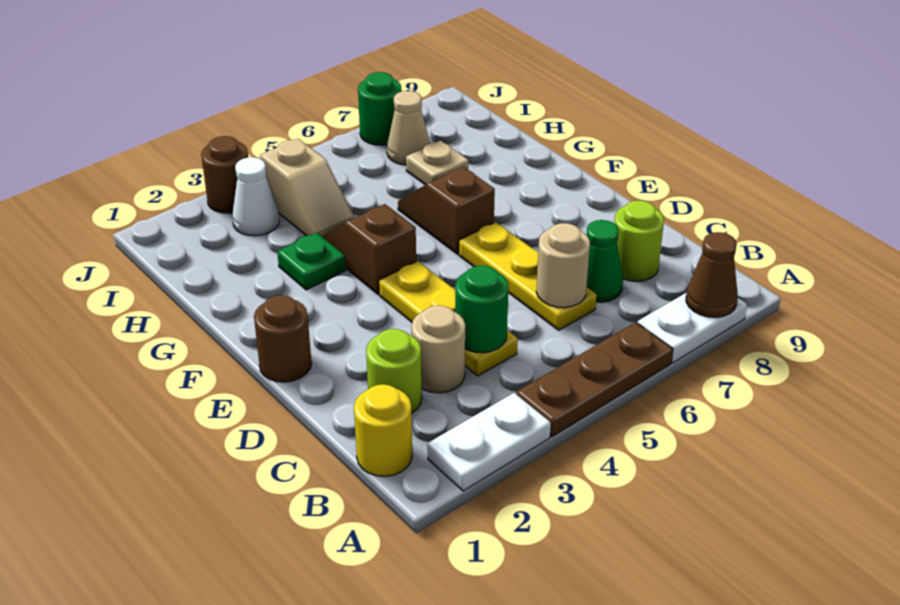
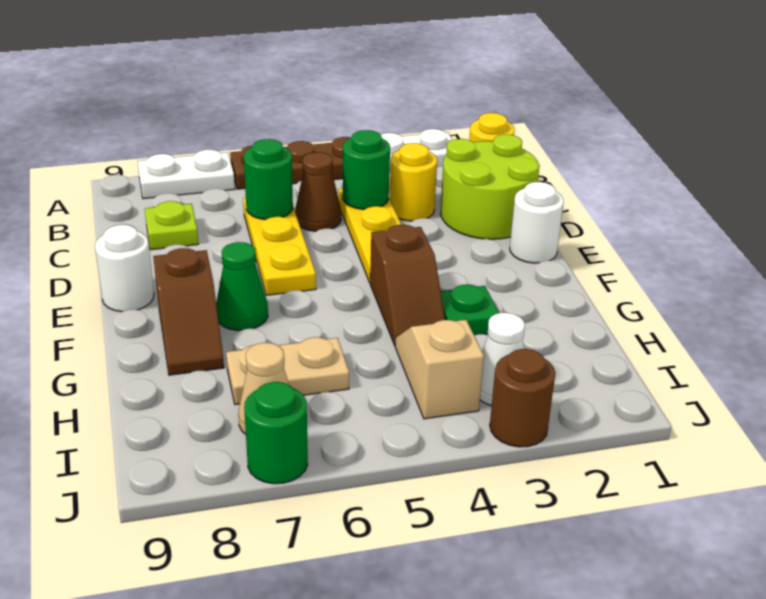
brown cone A8 level 2 -> brown cone C5 level 1
lime round brick C2 level 1 -> lime round brick C1:D2 level 1
tan round brick C3 level 1 -> yellow round brick C3 level 1
tan round brick C6 level 2 -> green round brick C6 level 2
green cone C7 level 1 -> green cone F7 level 1
lime round brick C8 level 1 -> lime plate C8 level 1
brown round brick E1 level 1 -> white round brick E1 level 1
none -> white round brick E9 level 1
brown slope F6:G6 level 1 top F -> brown slope F8:G8 level 1 top F
tan plate H7 level 1 -> tan plate H6:H7 level 1

